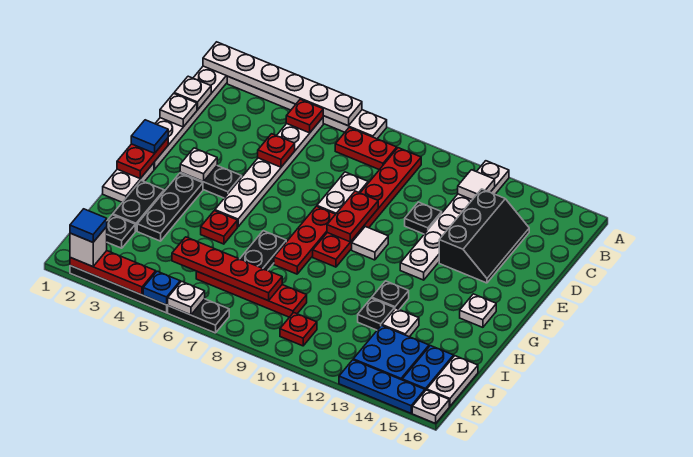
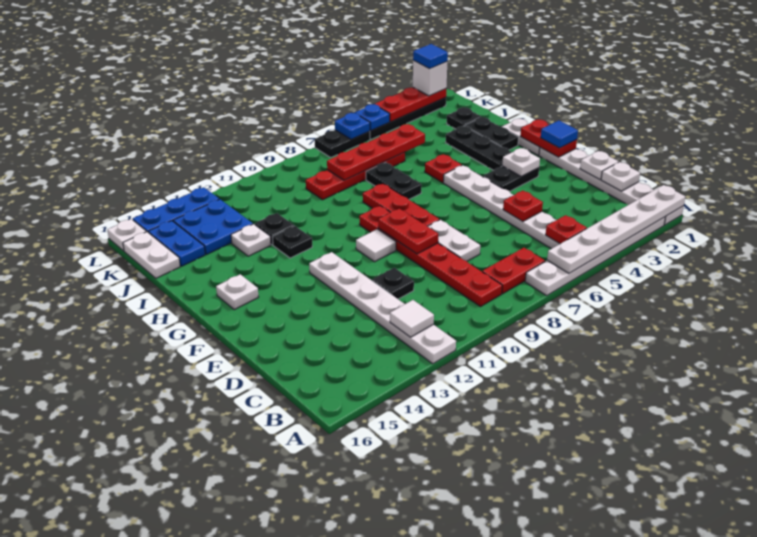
black slope C13:E14 level 1 top 13 -> none
red plate K10 level 1 -> none
white plate L6 level 2 -> blue plate L6 level 2

